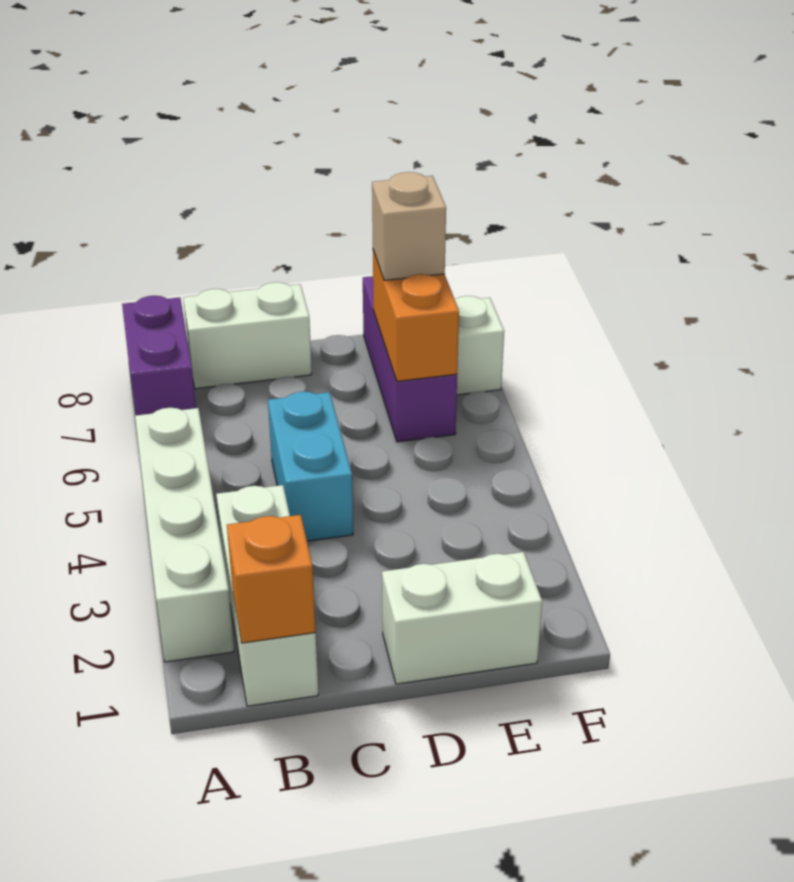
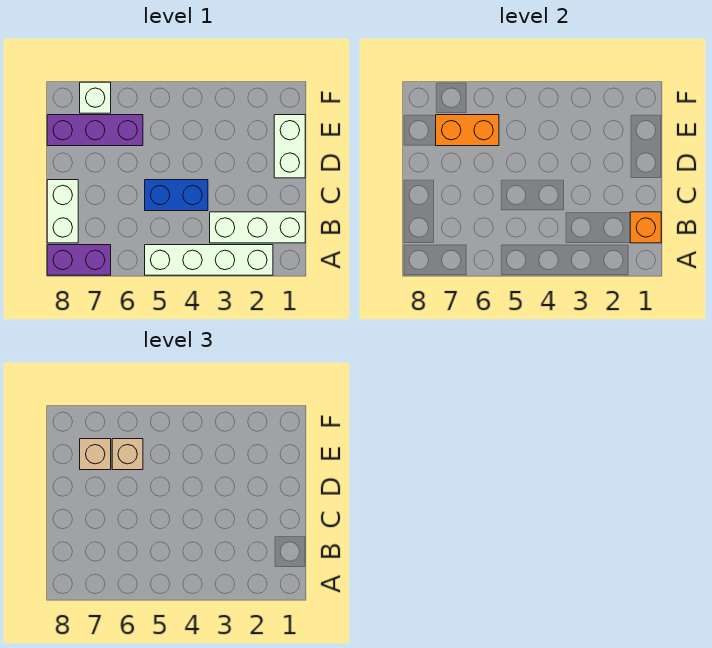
cyan brick C4:C5 level 1 -> blue brick C4:C5 level 1
none -> tan brick E6 level 3

